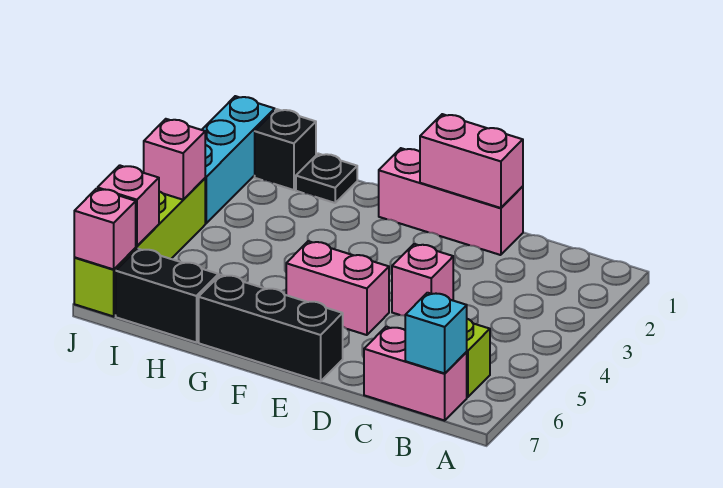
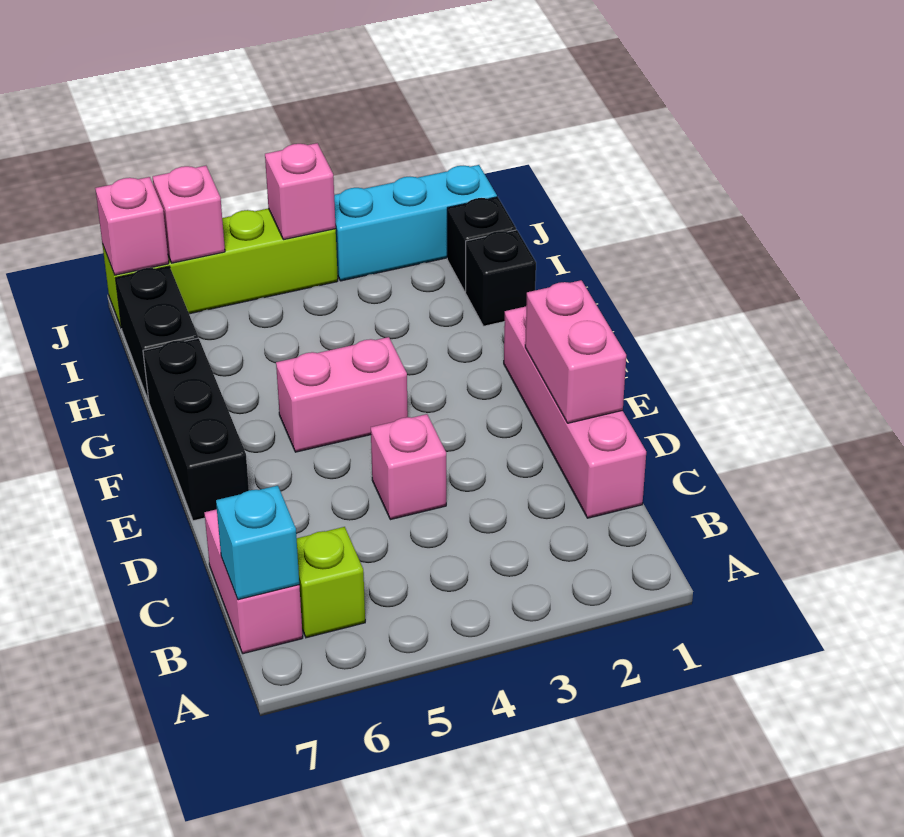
pink brick D1:F1 level 1 -> pink brick C1:F1 level 1
pink brick E5:F5 level 1 -> pink brick F4:F5 level 1
black plate H1 level 1 -> black brick H1 level 1

